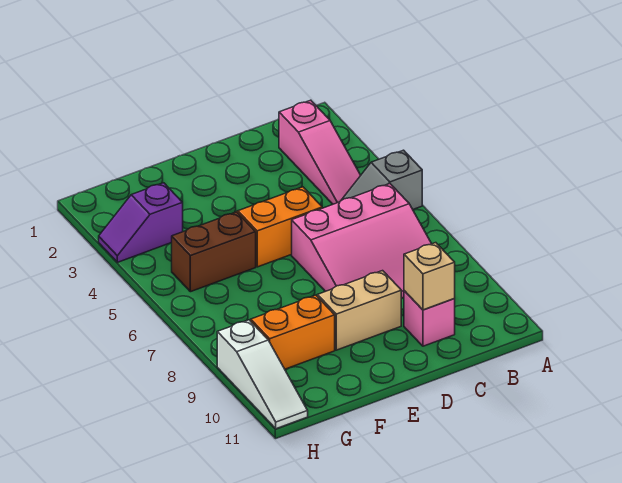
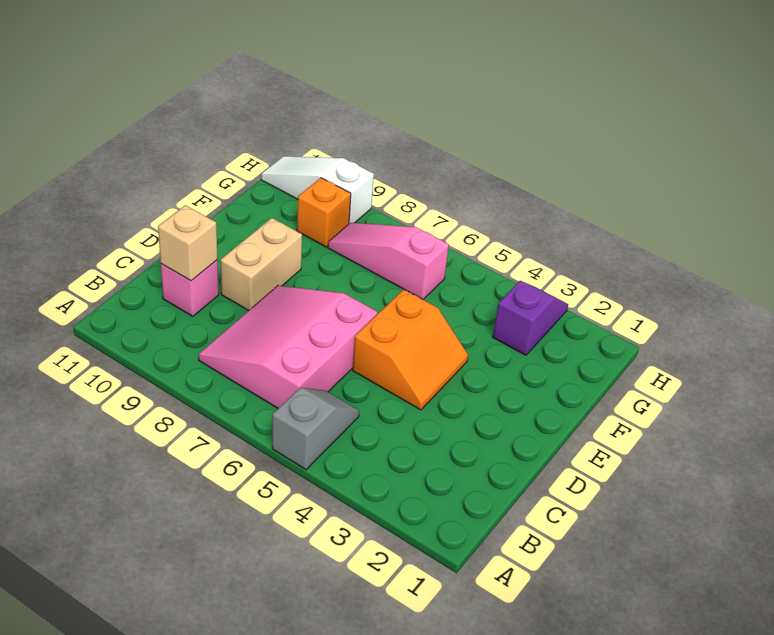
pink slope B2:B4 level 1 top 2 -> pink slope G6:G8 level 1 top 6
brown brick F5:G5 level 1 -> none
orange brick F9:G9 level 1 -> orange brick G9 level 1

